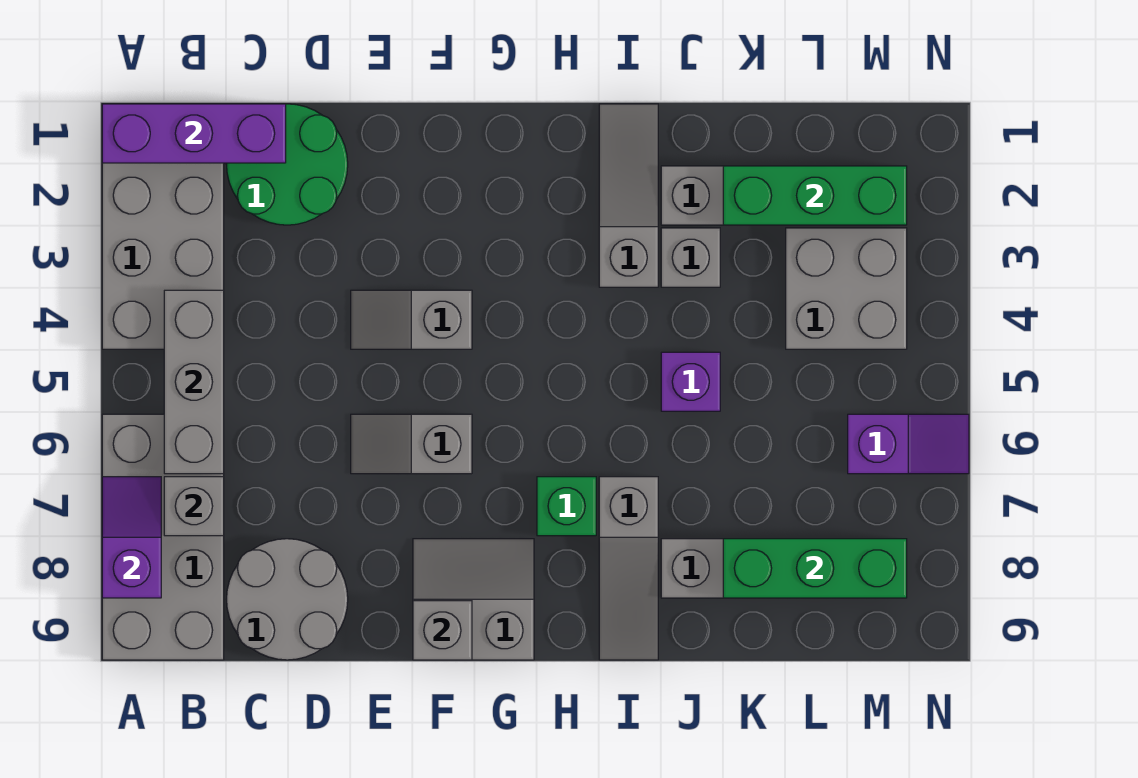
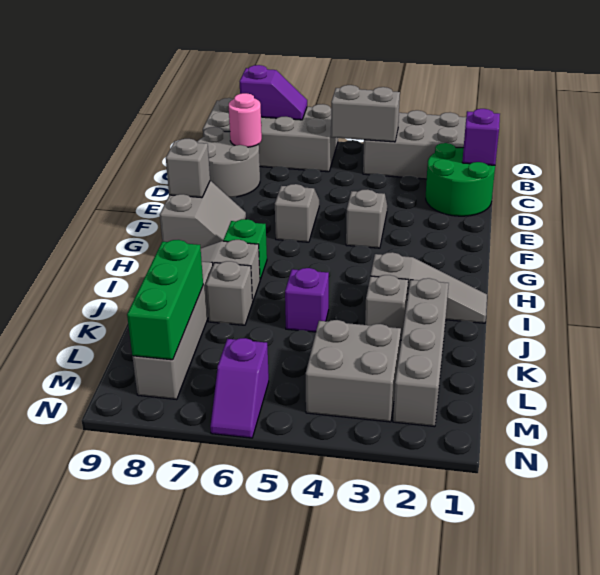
purple brick A1:C1 level 2 -> purple brick C1 level 2
grey brick B4:B6 level 2 -> grey brick B4:B5 level 2
grey brick B7 level 2 -> grey brick J7 level 1
none -> pink round brick C8 level 2
green brick K2:M2 level 2 -> none

